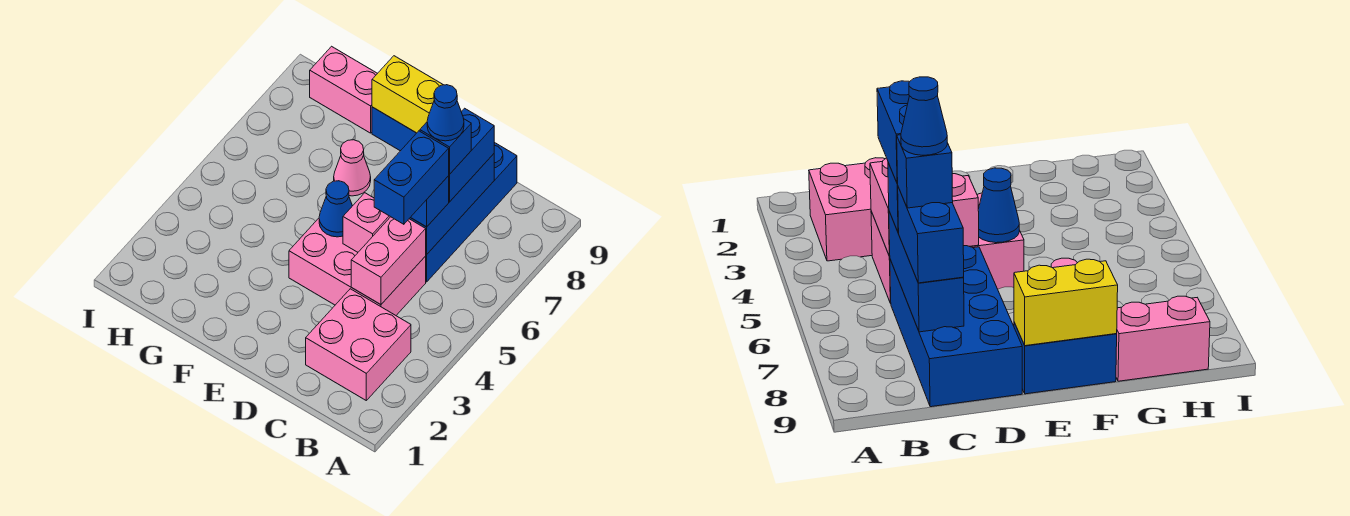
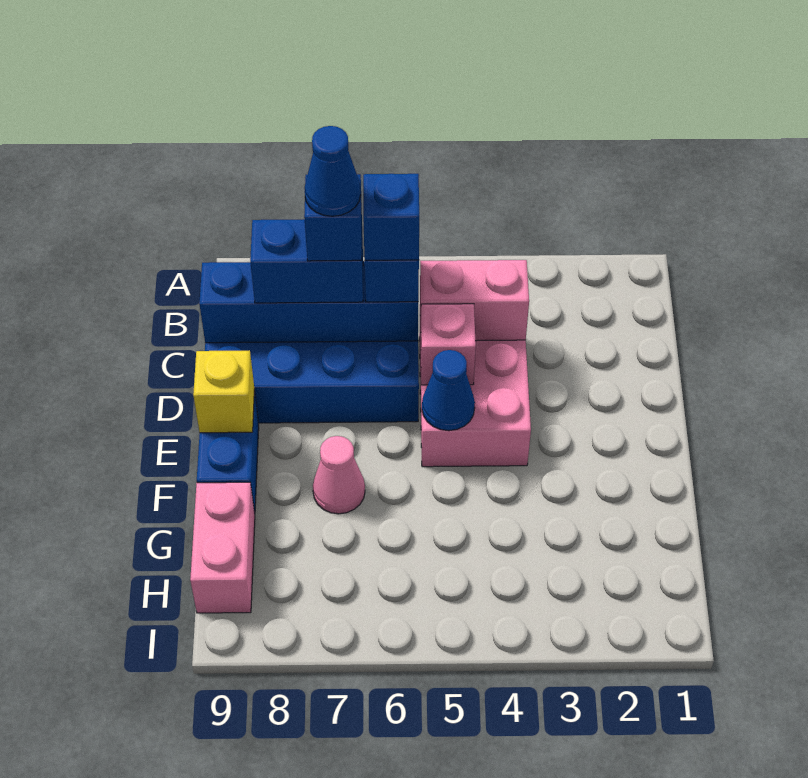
pink brick B2:C3 level 1 -> none
blue brick C5:C6 level 4 -> blue brick C6 level 4
blue brick C6:C8 level 2 -> blue brick C6:C9 level 2
yellow brick E9:F9 level 2 -> yellow brick E9 level 2

